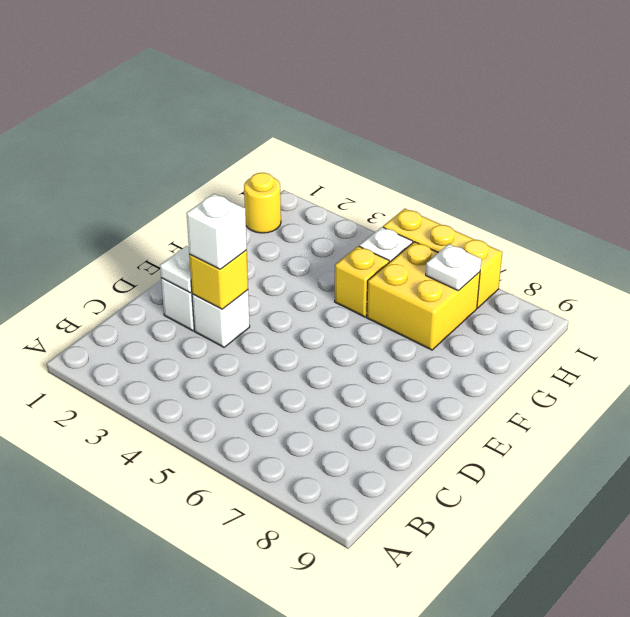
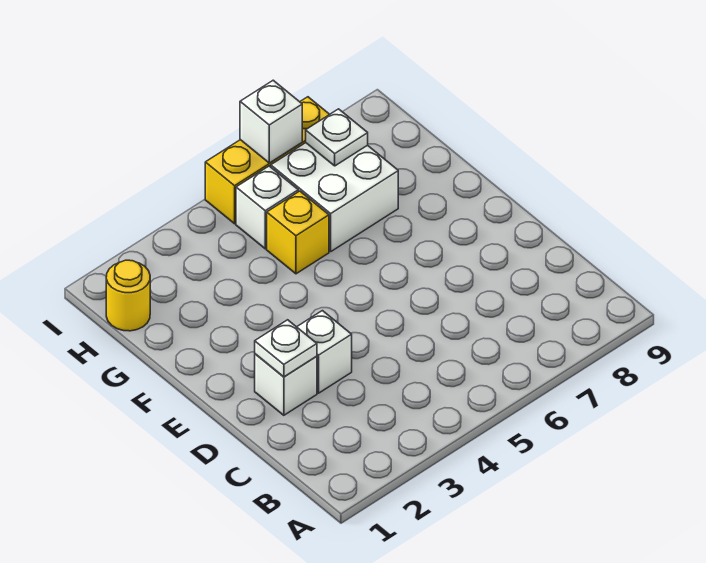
yellow brick D3 level 2 -> none
white brick D3 level 3 -> white brick I6 level 2
yellow brick G6:H7 level 1 -> white brick G6:H7 level 1

